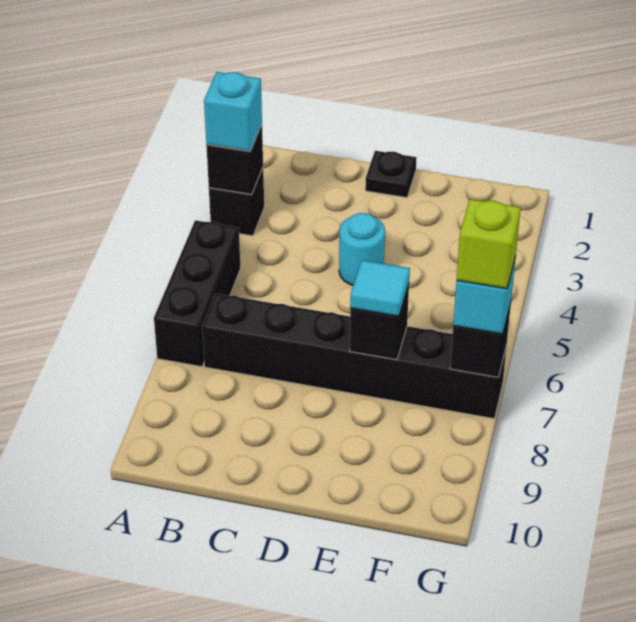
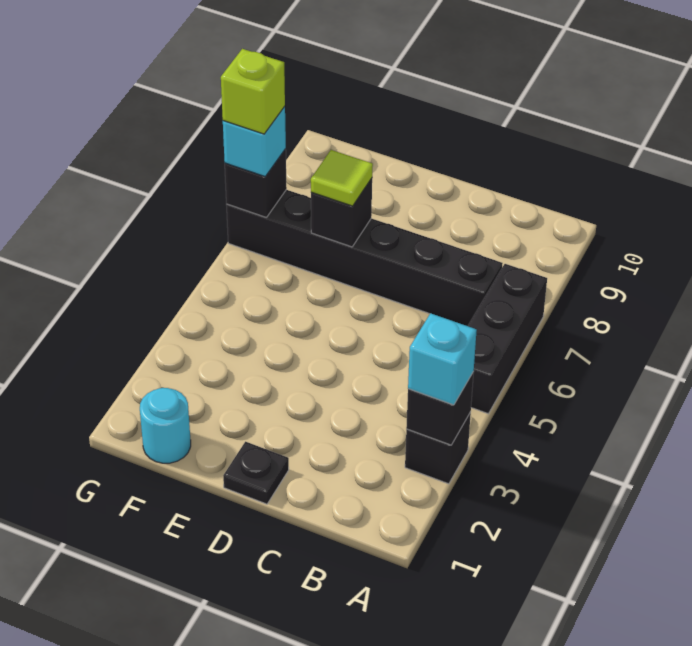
cyan round brick D4 level 1 -> cyan round brick F1 level 1
cyan tile E7 level 3 -> lime tile E7 level 3

